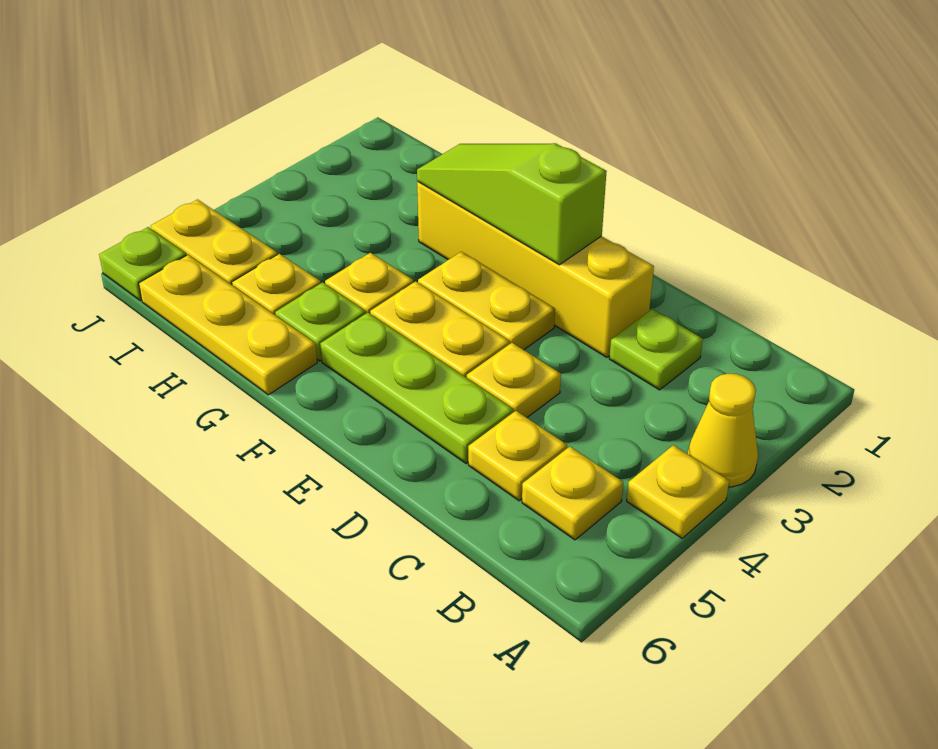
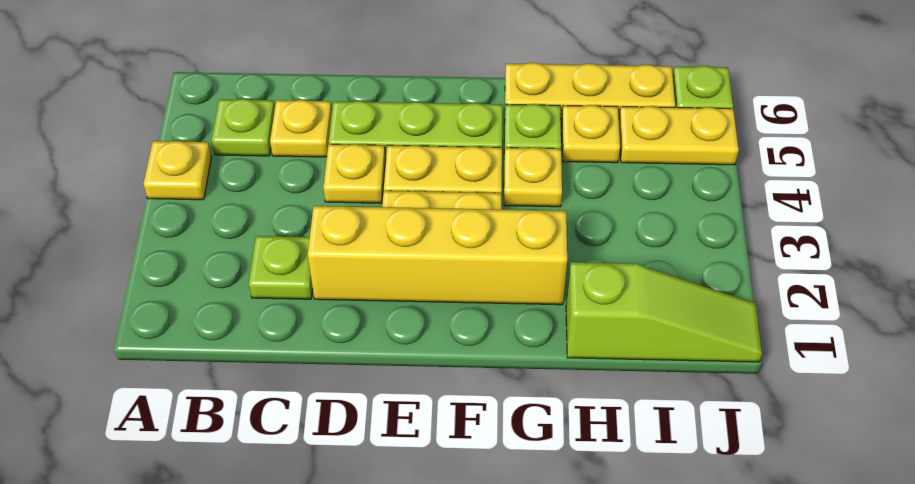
yellow cone A3 level 1 -> none
yellow plate B5 level 1 -> lime plate B5 level 1
lime slope E2:G2 level 2 top E -> lime slope H1:J1 level 1 top H

